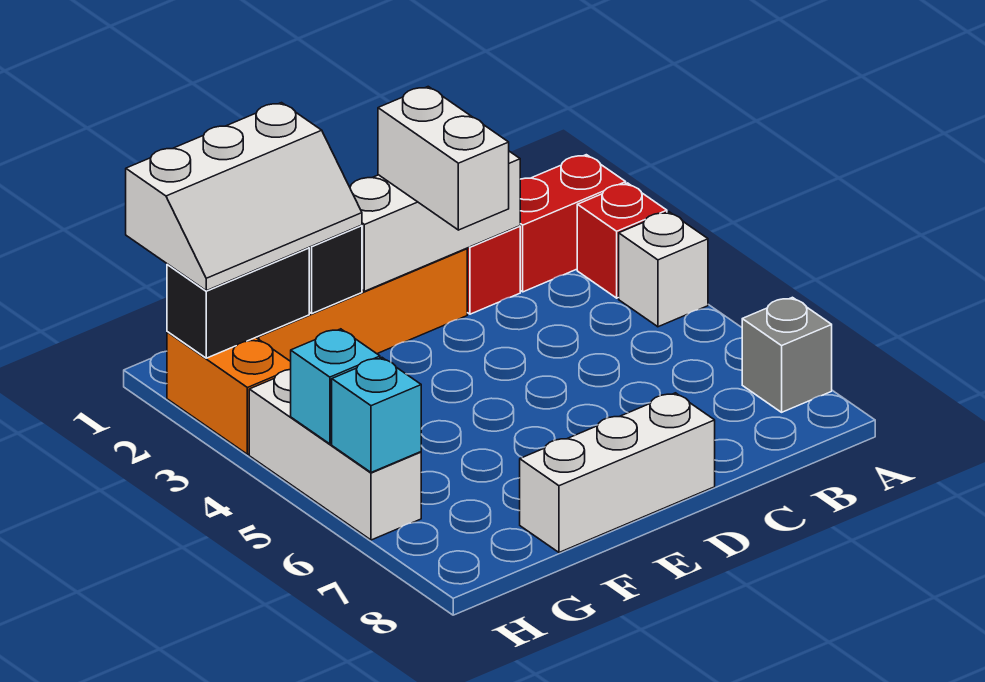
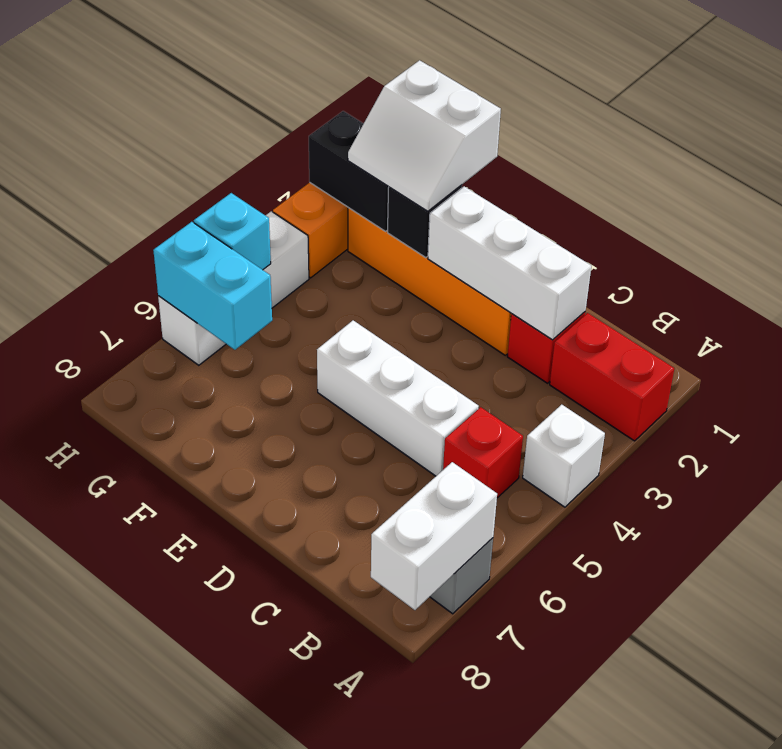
red brick A3 level 1 -> red brick B5 level 1
white brick D2:D3 level 3 -> white brick A7:A8 level 2
white brick D8:F8 level 1 -> white brick C5:E5 level 1
white slope F1:H2 level 3 top 1 -> white slope F1:G2 level 3 top 1
cyan brick H6 level 2 -> cyan brick G6:H6 level 2

